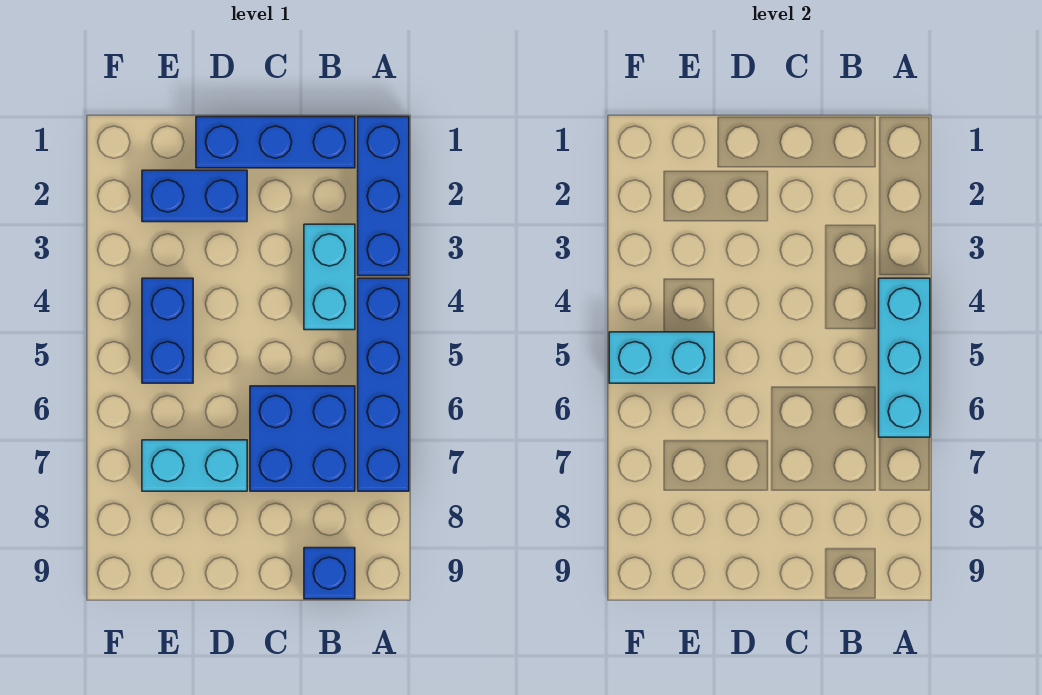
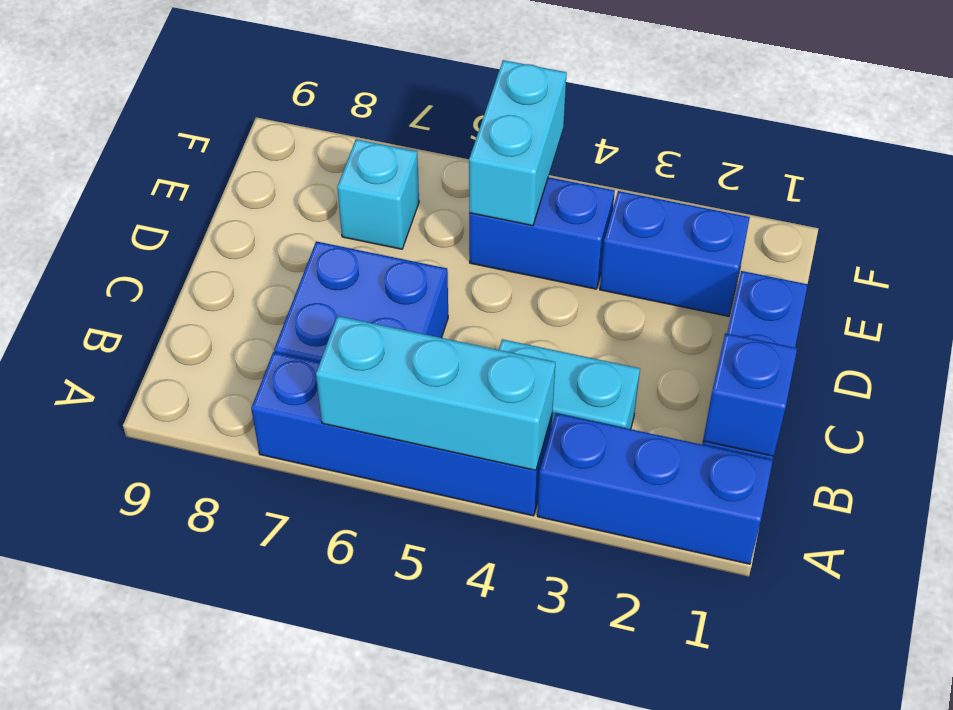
blue brick B9 level 1 -> blue brick B1 level 2
blue brick D2:E2 level 1 -> blue brick E2:E3 level 1
cyan brick D7:E7 level 1 -> cyan brick E7 level 1

